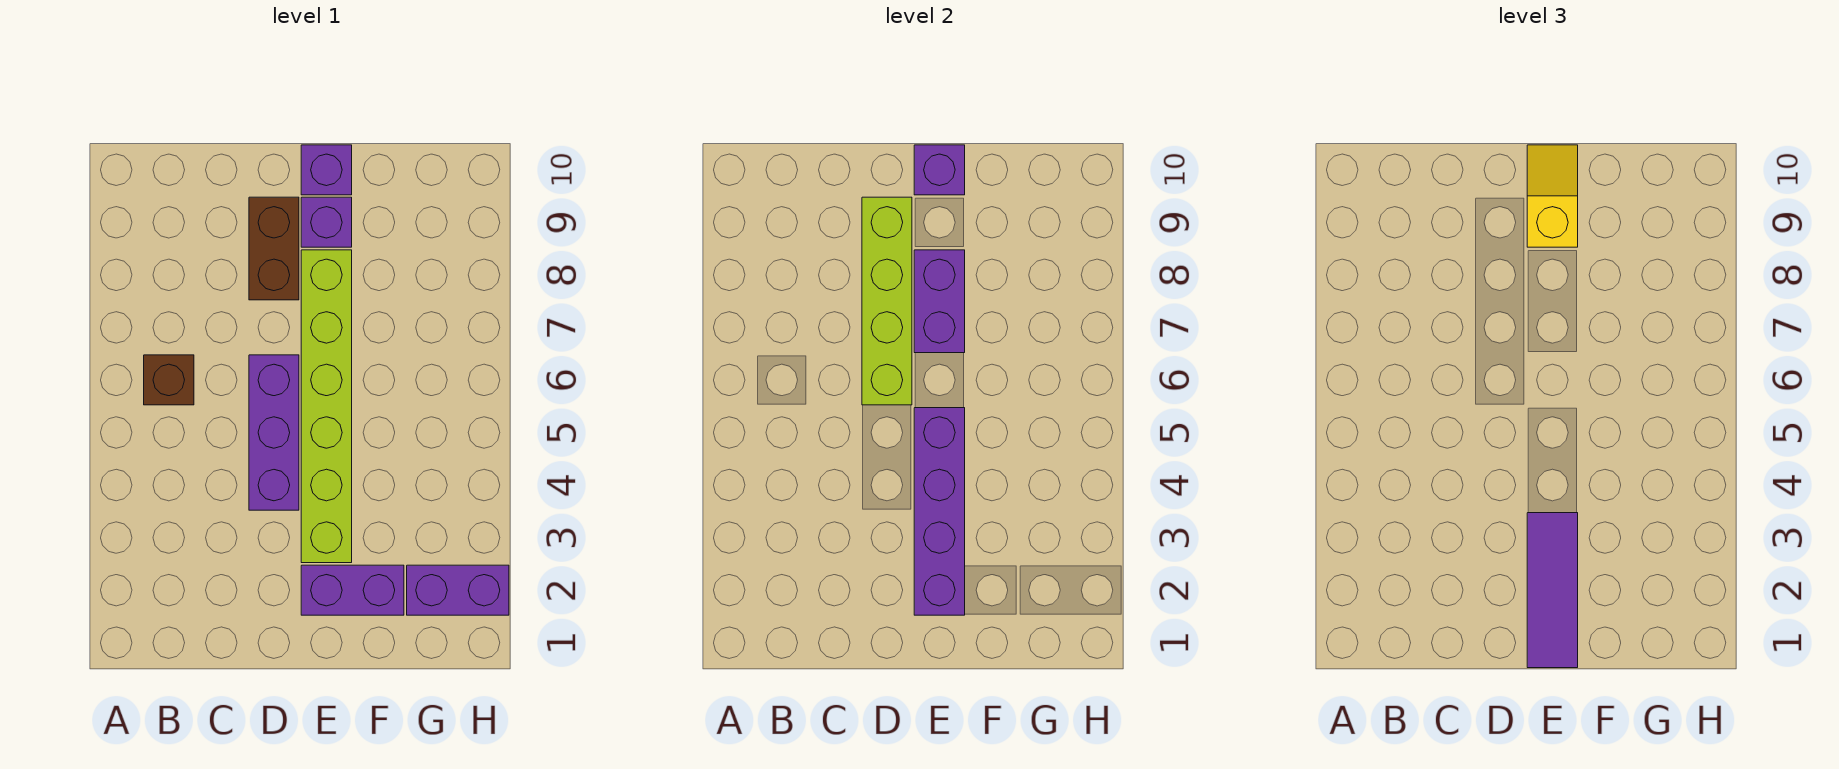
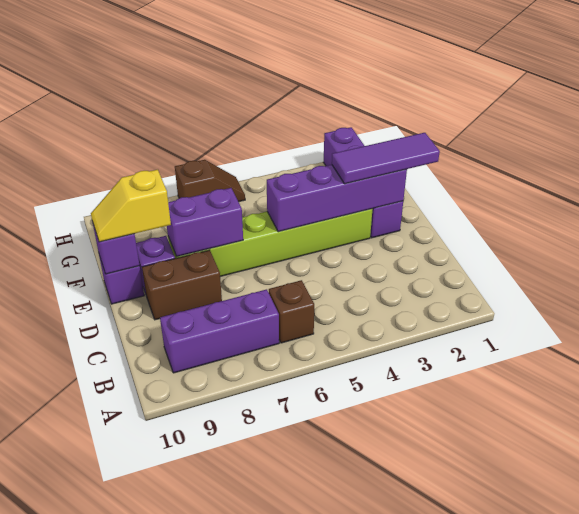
purple brick D4:D6 level 1 -> purple brick B7:B9 level 1
lime brick D6:D9 level 2 -> none
none -> brown slope H6:H7 level 1 top 7

